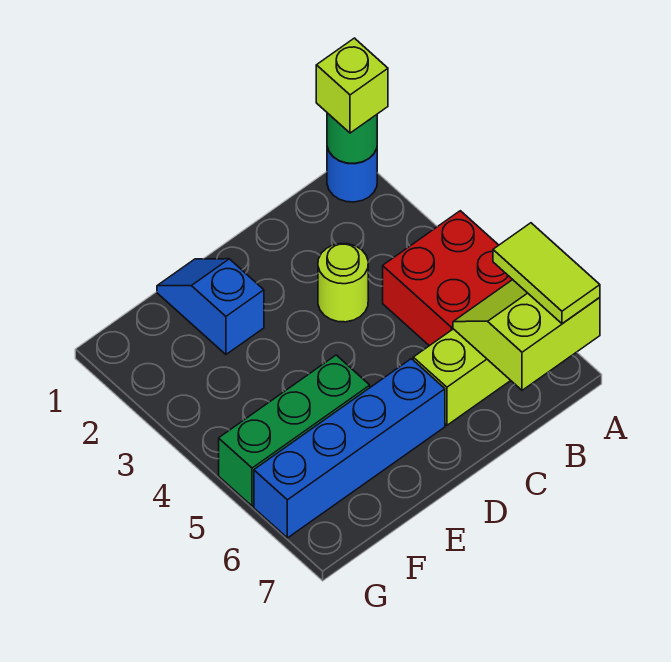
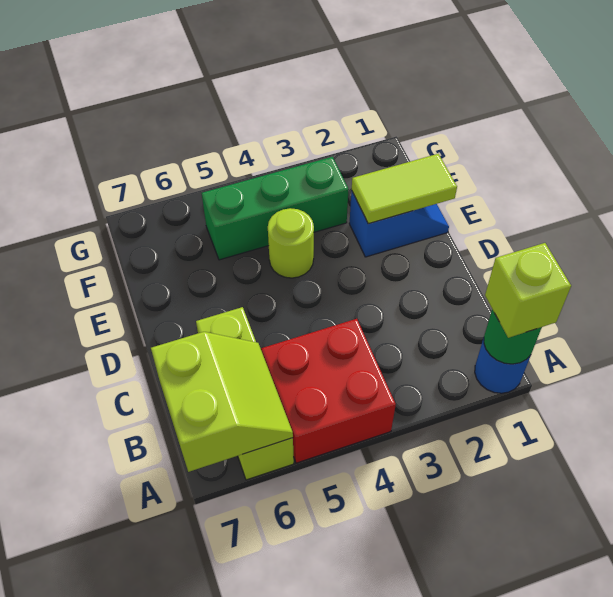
lime tile A6:A7 level 3 -> lime tile E1:E2 level 2
lime round brick C3 level 1 -> lime round brick E4 level 1
blue brick D6:G6 level 1 -> none
green brick E5:G5 level 1 -> green brick F3:F5 level 1

